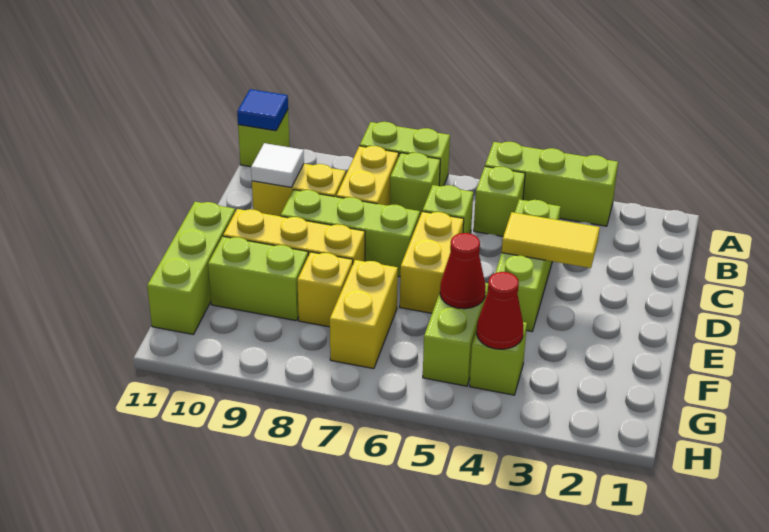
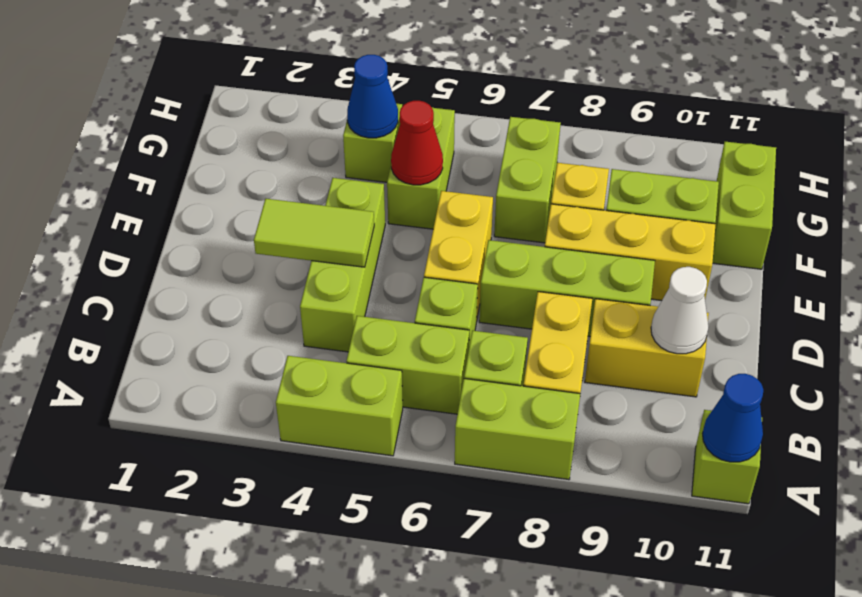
lime brick A3:A5 level 1 -> lime brick A4:A5 level 1
blue tile A11 level 2 -> blue cone A11 level 2
lime brick B5 level 1 -> lime brick B5:B6 level 1
white tile C10 level 2 -> white cone C10 level 2
yellow tile D3:D4 level 2 -> lime tile D3:D4 level 2
lime brick E11:G11 level 1 -> lime brick F11:G11 level 1
yellow brick F7:G7 level 1 -> lime brick F7:G7 level 1
red cone G4 level 2 -> blue cone G4 level 2

